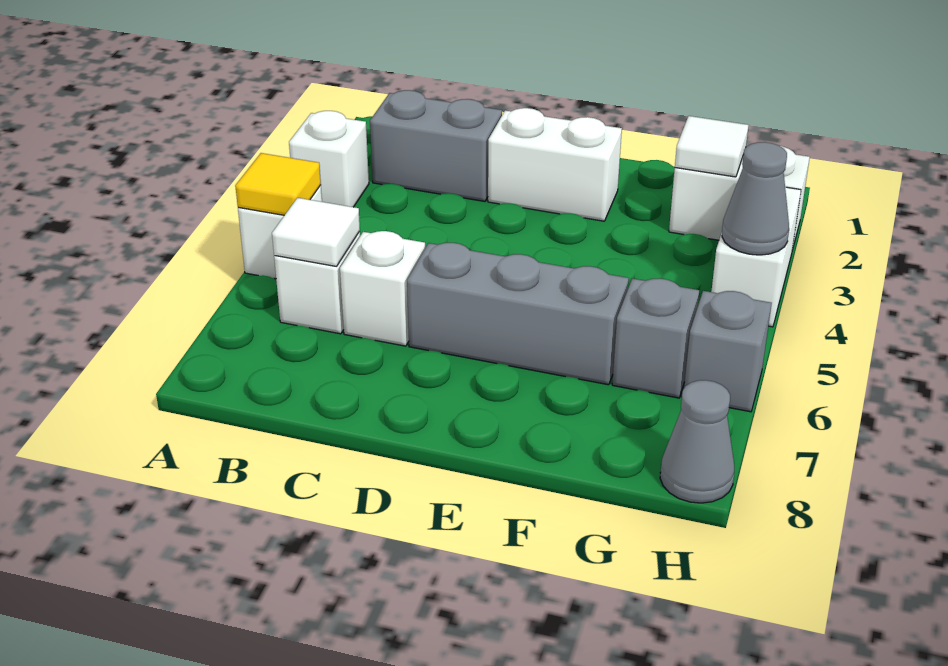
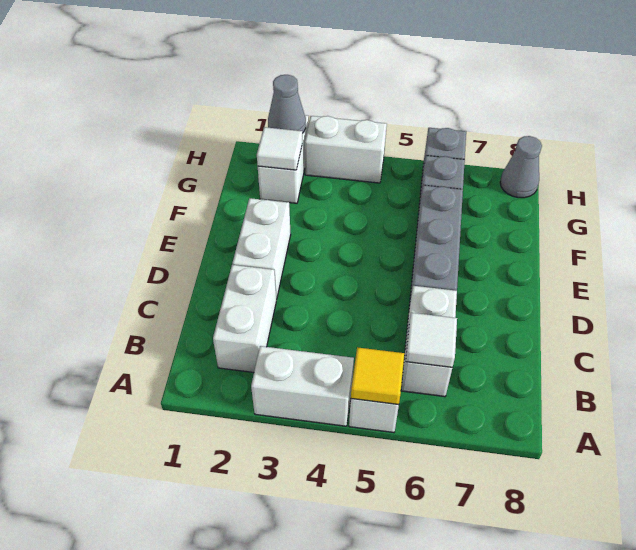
white brick A3 level 1 -> white brick A3:A4 level 1
grey brick B2:C2 level 1 -> white brick B2:C2 level 1
grey cone H4 level 2 -> grey cone H2 level 2

